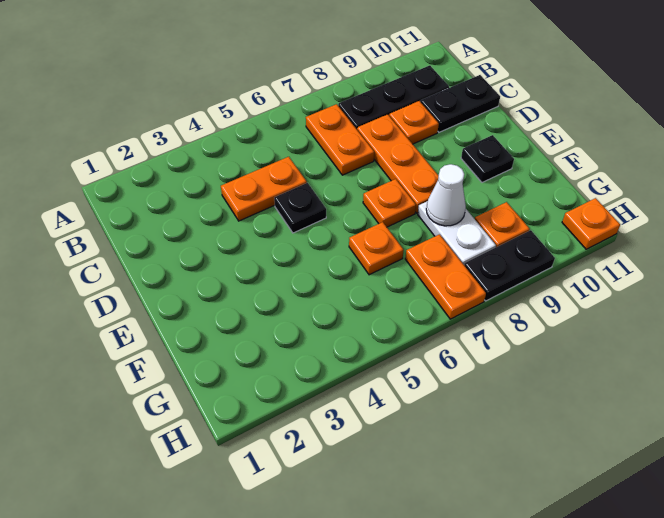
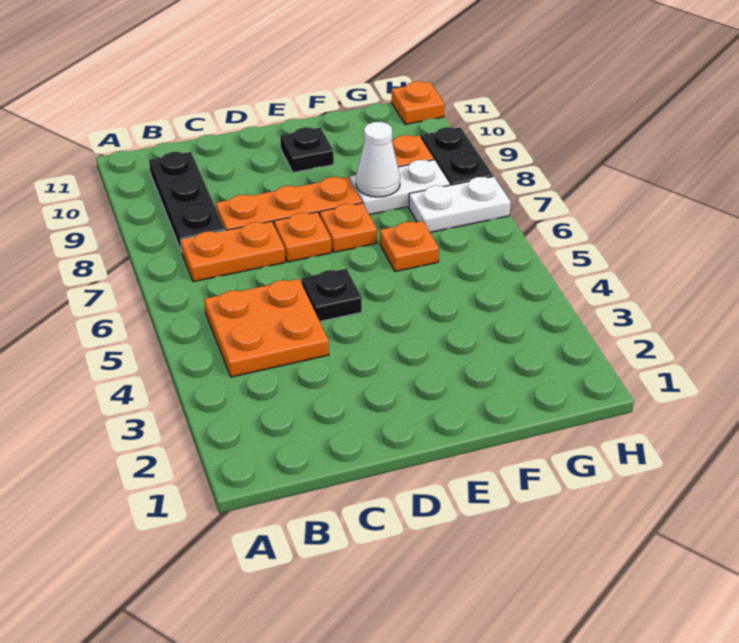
orange plate C4:C5 level 1 -> orange plate B4:C5 level 1
orange plate C9 level 1 -> orange plate D7 level 1
black plate C10:C11 level 1 -> none
orange plate G7:H7 level 1 -> white plate G7:H7 level 1

